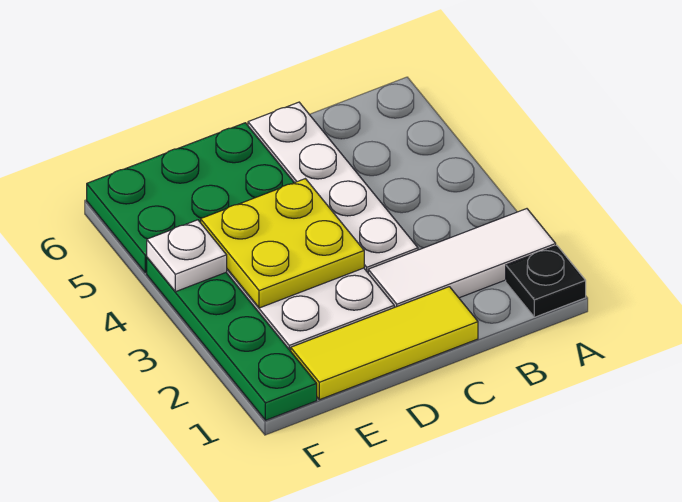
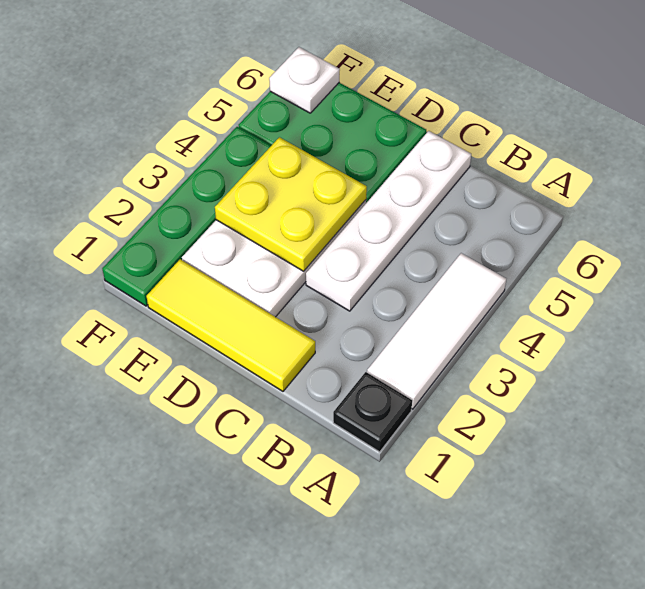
white tile A2:C2 level 1 -> white tile A2:A4 level 1
white plate F4 level 2 -> white plate F6 level 2

